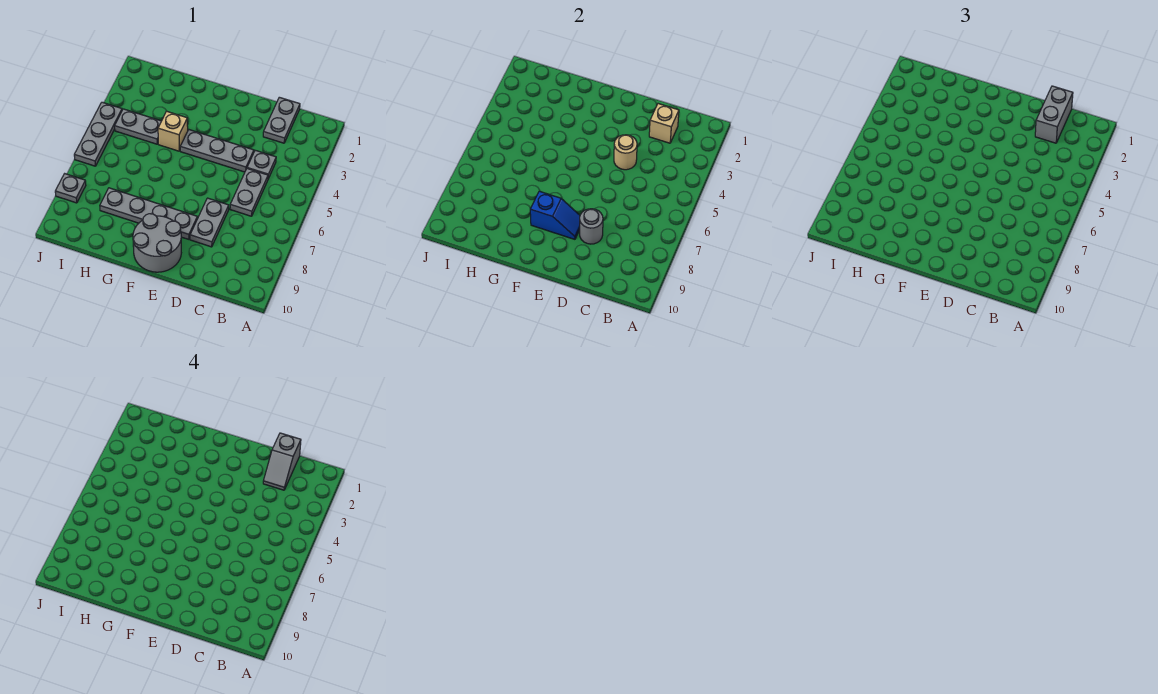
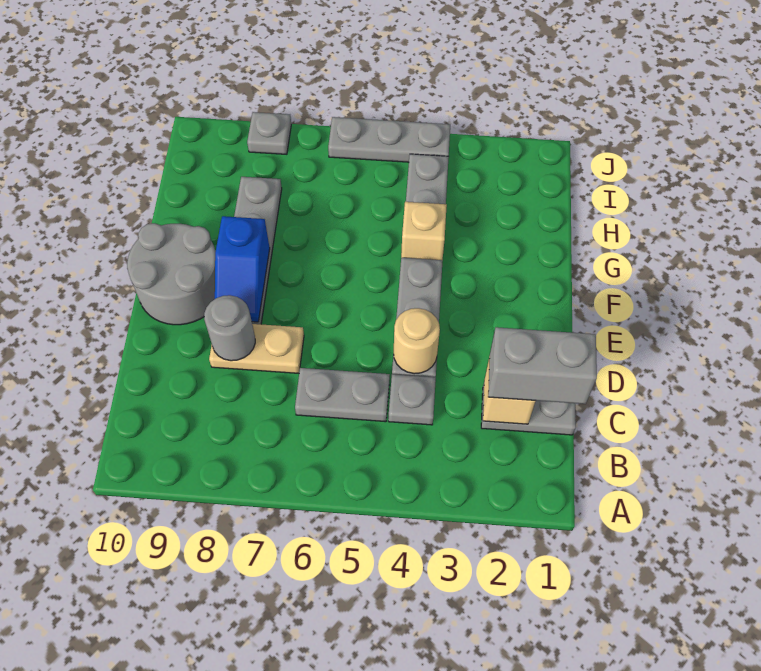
grey slope C1:C2 level 4 top 1 -> none
grey plate D7:D8 level 1 -> tan plate D7:D8 level 1

